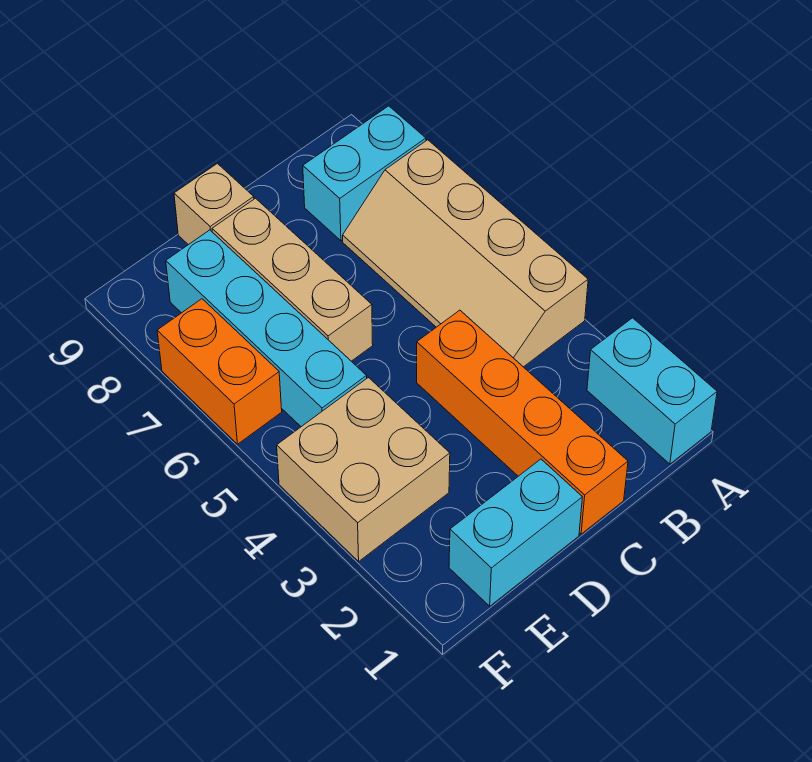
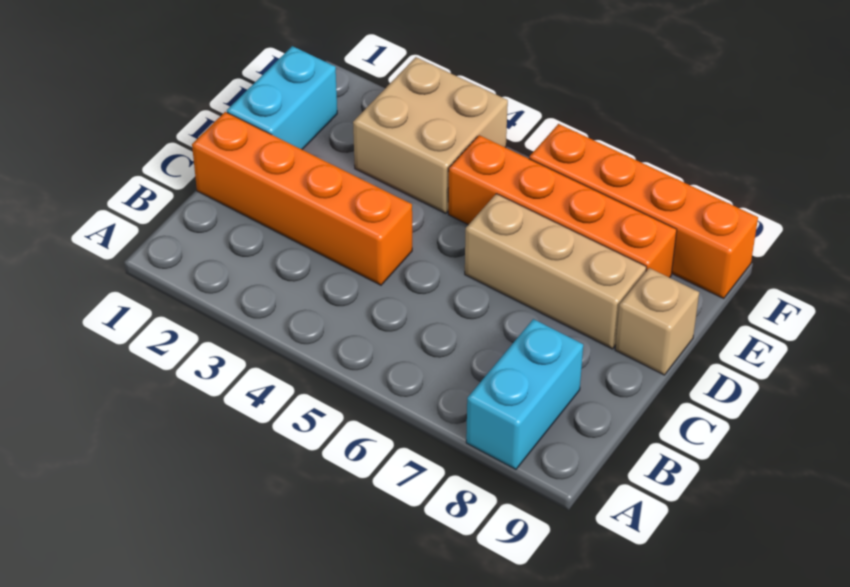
cyan brick A1:A2 level 1 -> none
tan slope A4:B7 level 1 top A -> none
cyan brick E5:E8 level 1 -> orange brick E5:E8 level 1
orange brick F6:F7 level 1 -> orange brick F6:F9 level 1

